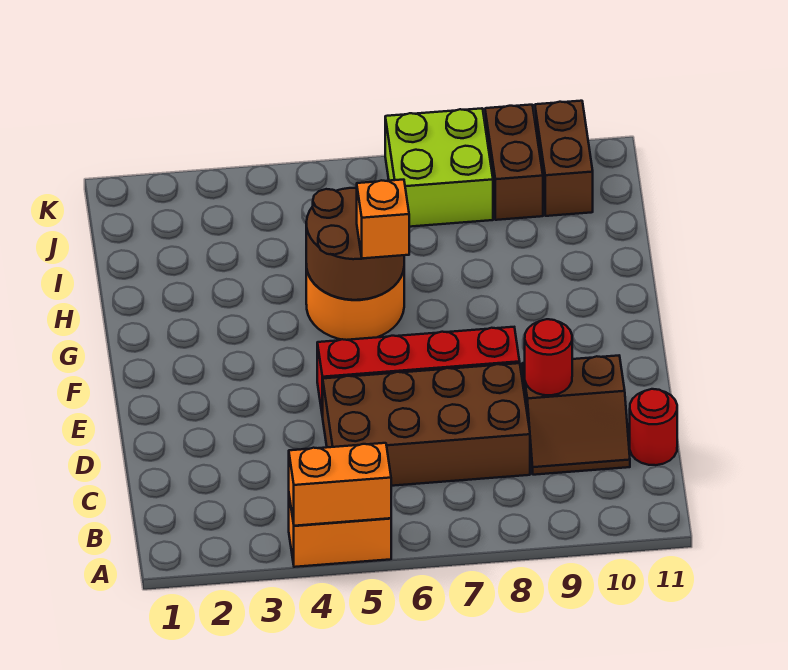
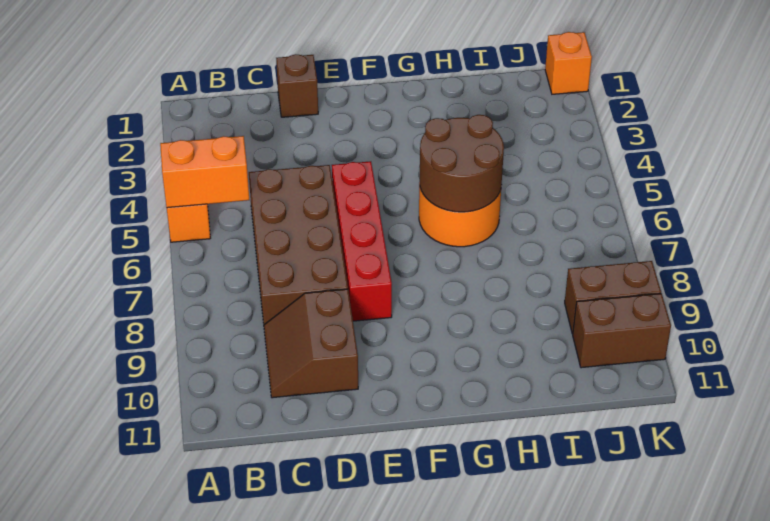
orange brick A4:A5 level 2 -> orange brick A5:B5 level 2
red round brick C11 level 1 -> none
none -> brown brick D1 level 1
red round brick D9 level 2 -> none
orange brick G6 level 3 -> orange brick K1 level 1
lime brick J7:K8 level 1 -> none

